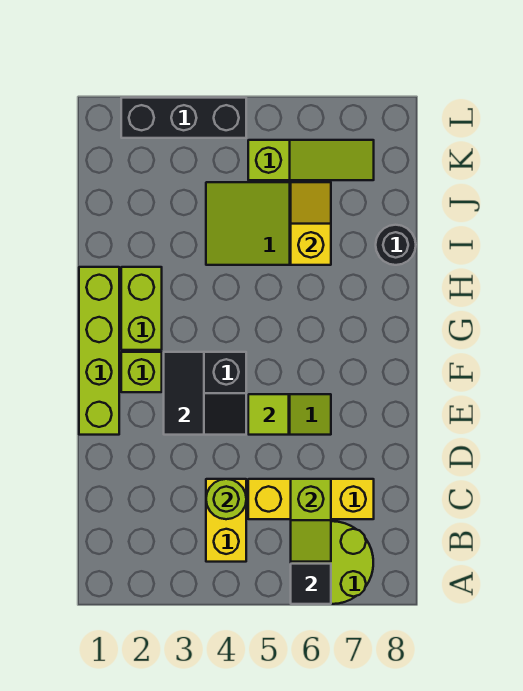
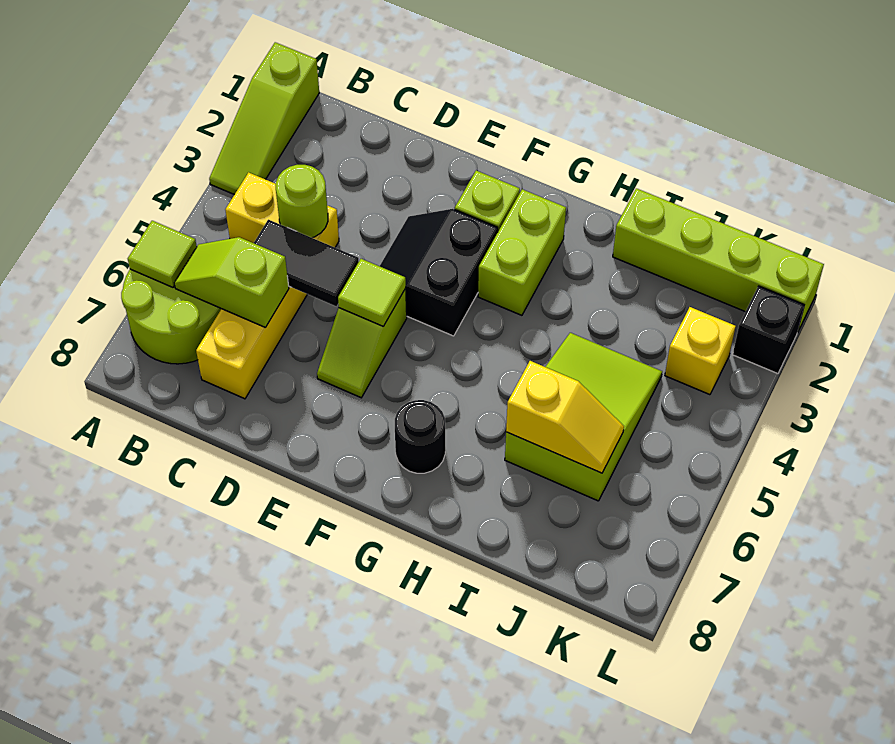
black tile A6 level 2 -> lime tile A6 level 2
lime brick E1:H1 level 1 -> lime brick I1:L1 level 1
black tile E3:F3 level 2 -> black tile C5:D5 level 2
lime brick G2:H2 level 1 -> lime brick G2:G3 level 1
black round brick I8 level 1 -> black round brick G7 level 1
none -> yellow brick K3 level 1
lime slope K5:K7 level 1 top 5 -> lime slope A1:A3 level 1 top 1
black brick L2:L4 level 1 -> black brick L2 level 1

